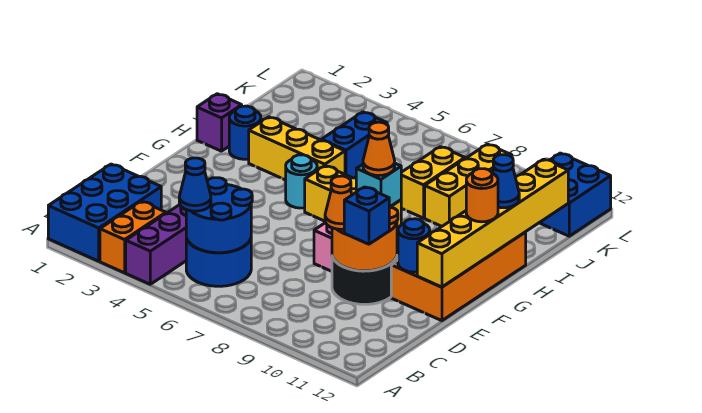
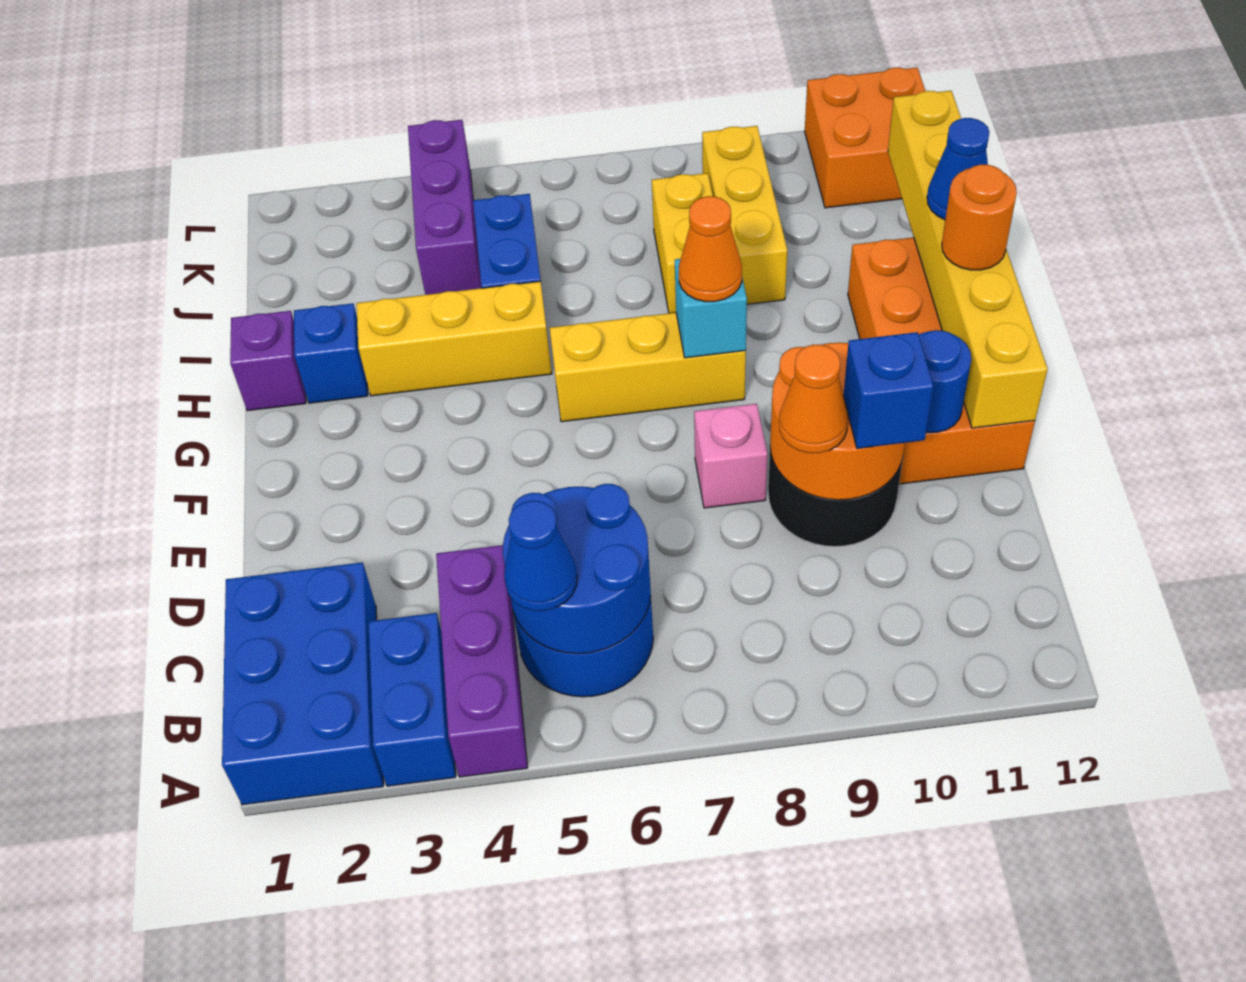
orange brick A3:B3 level 1 -> blue brick A3:B3 level 1
cyan round brick G5 level 1 -> none
blue round brick H2 level 1 -> blue brick H2 level 1
none -> purple brick J4:L4 level 1
blue brick K11:L12 level 1 -> orange brick K11:L12 level 1

